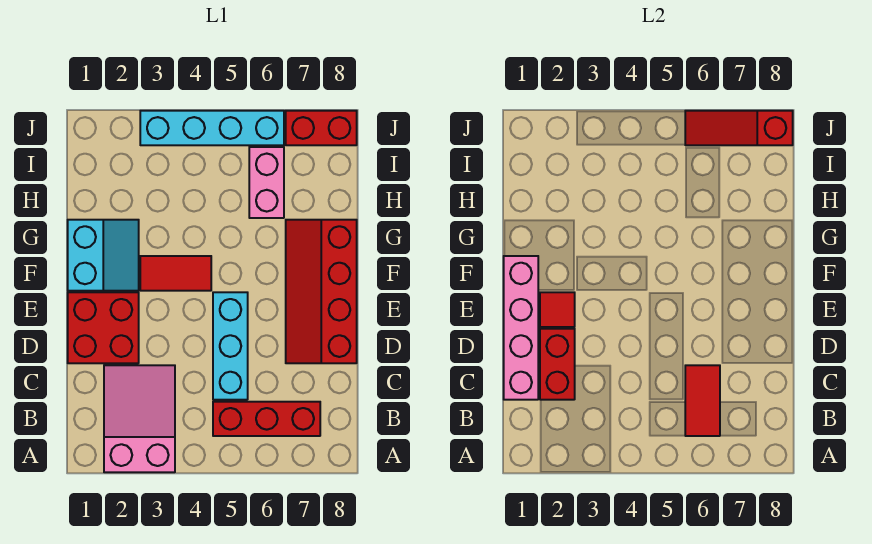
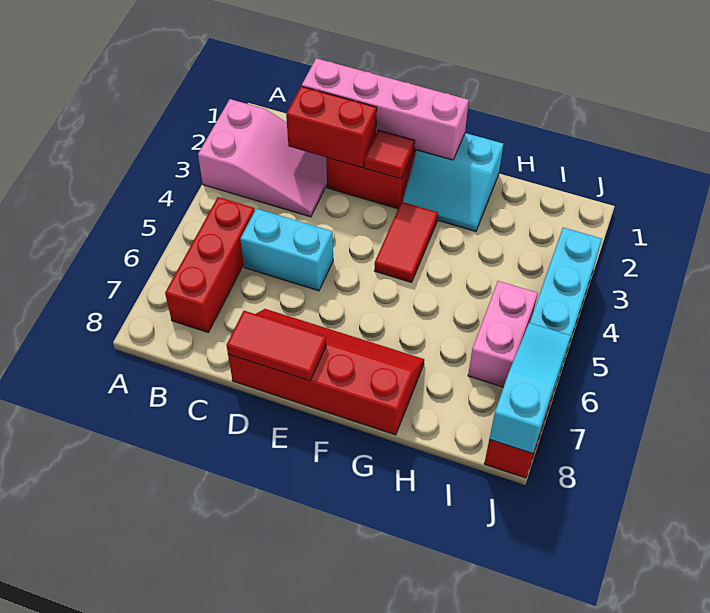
red tile B6:C6 level 2 -> red tile D8:E8 level 2
cyan brick C5:E5 level 1 -> cyan brick C5:D5 level 1
pink brick H6:I6 level 1 -> pink brick I5:I6 level 1
red slope J6:J8 level 2 top 8 -> cyan slope J6:J8 level 2 top 8

